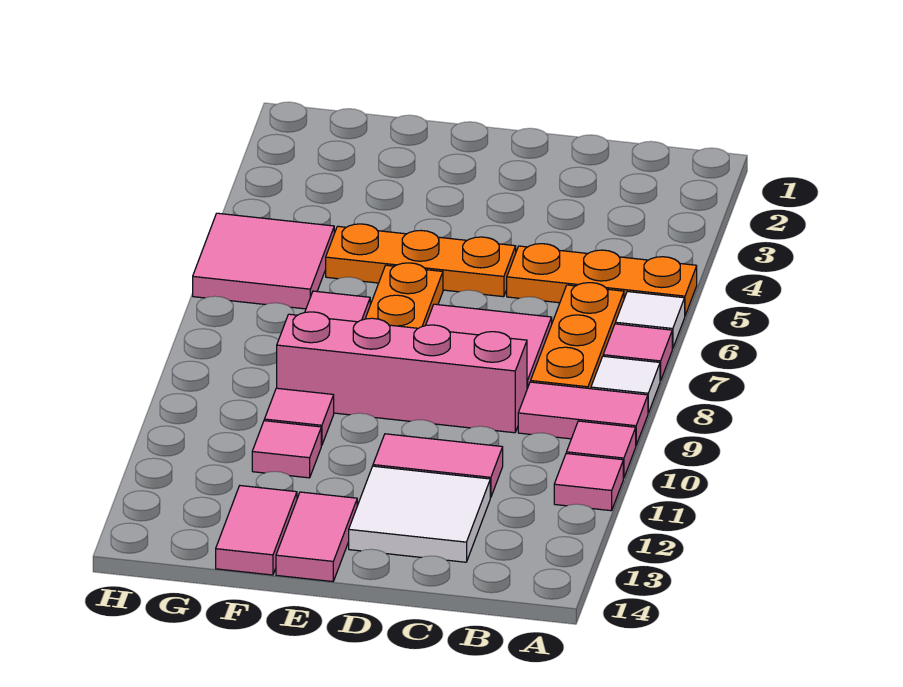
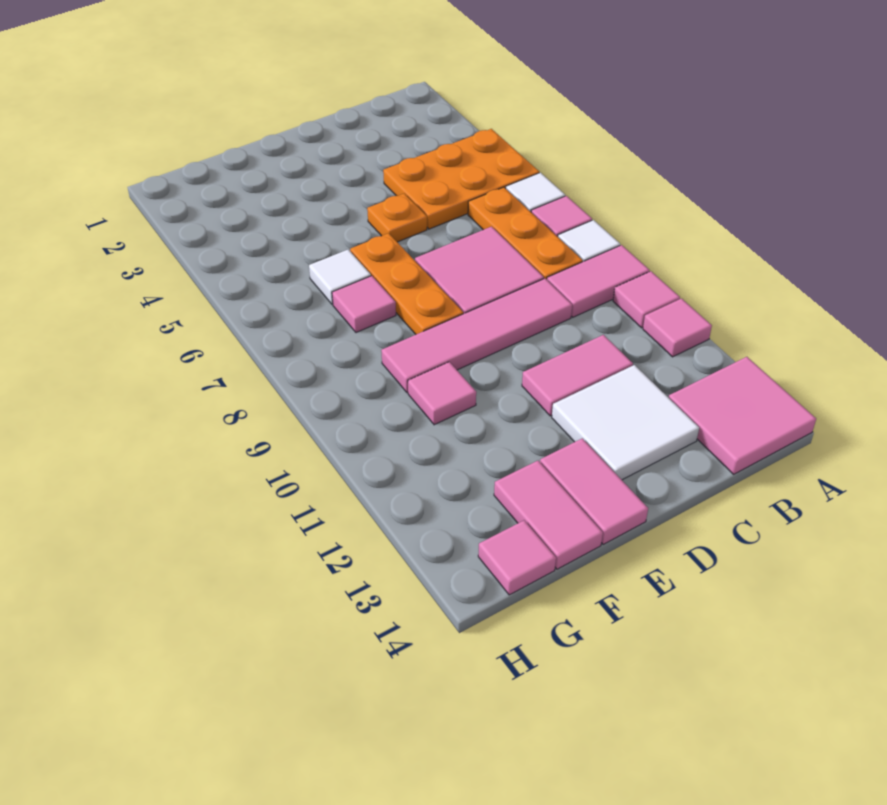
orange plate A5:C5 level 1 -> orange plate A4:C5 level 1
pink brick C9:F9 level 1 -> pink tile C9:F9 level 1
orange plate D5:F5 level 1 -> orange plate D5 level 1
none -> white tile F6 level 1
pink tile F11 level 1 -> pink tile G14 level 1
pink tile G5:H6 level 1 -> pink tile A13:B14 level 1

